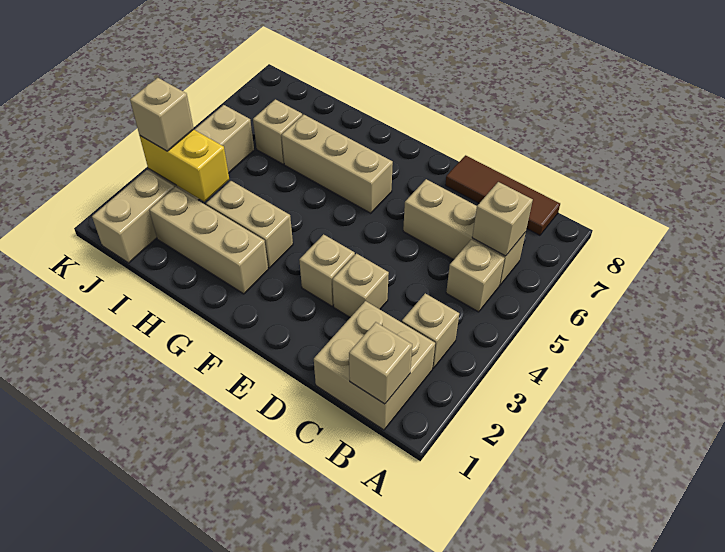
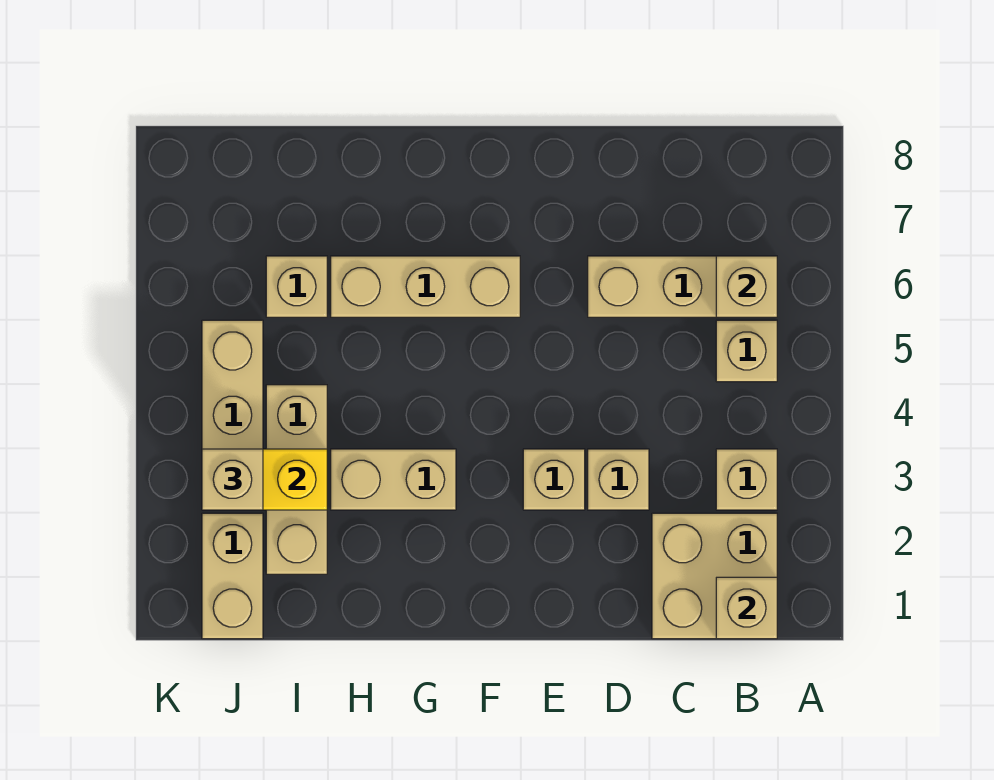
brown tile B8:D8 level 1 -> none
tan brick G2:I2 level 1 -> tan brick I2:I4 level 1

